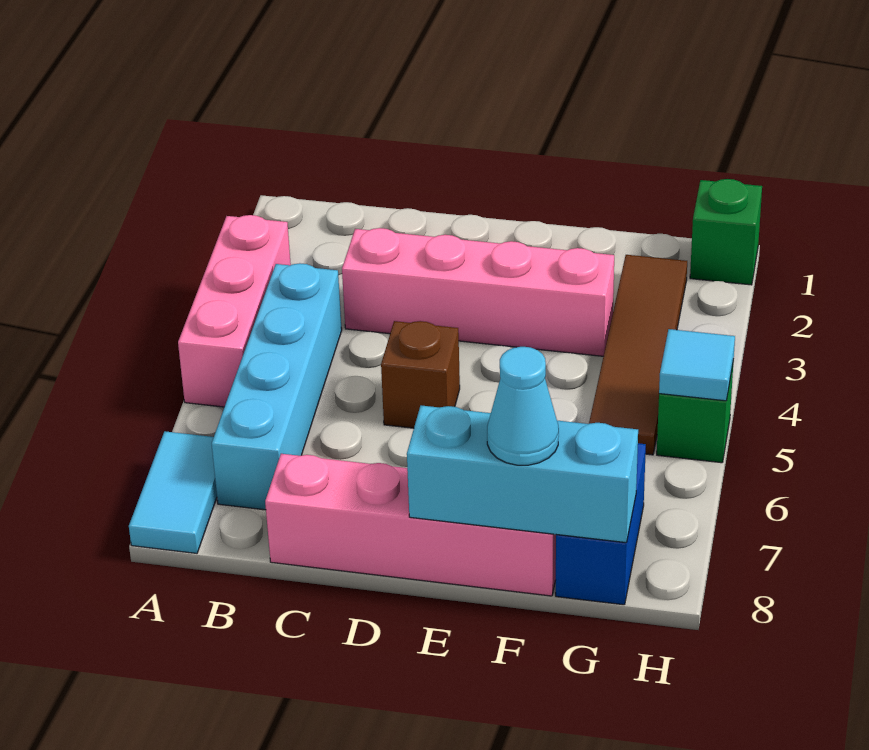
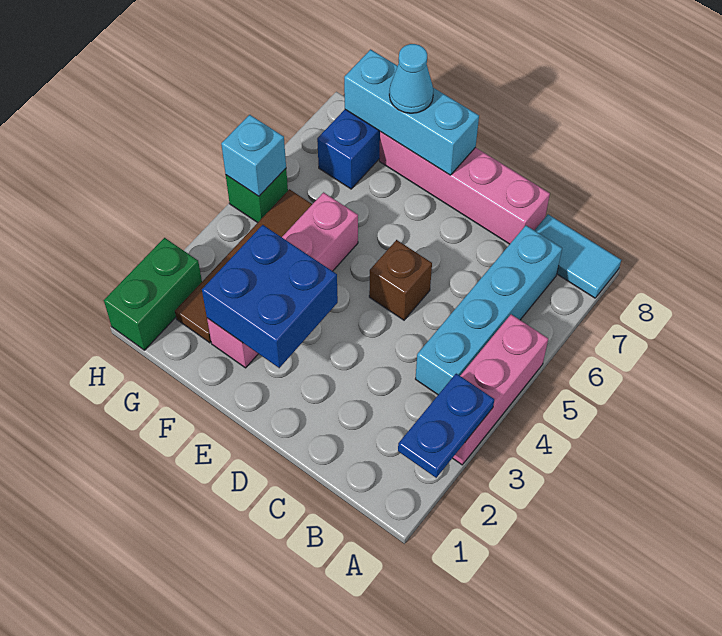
none -> blue plate A2:A3 level 2
cyan tile A7:A8 level 1 -> cyan tile A8:B8 level 1
pink brick C3:F3 level 1 -> pink brick F2:F5 level 1
none -> blue brick E2:F3 level 2
green brick H1 level 1 -> green brick H1:H2 level 1
cyan tile H5 level 2 -> cyan brick H5 level 2

